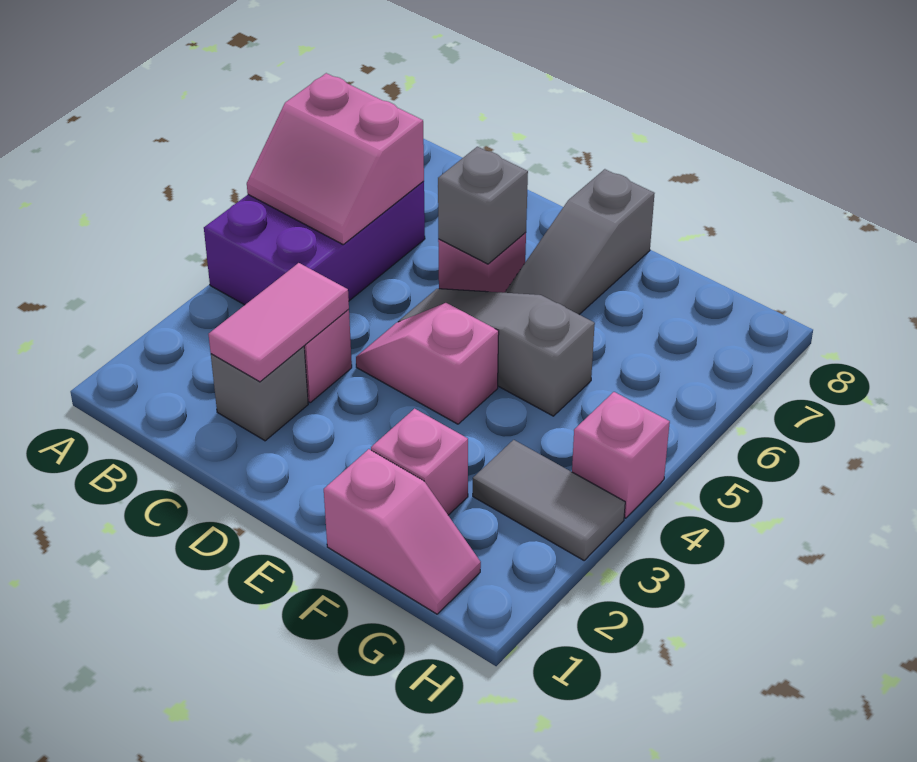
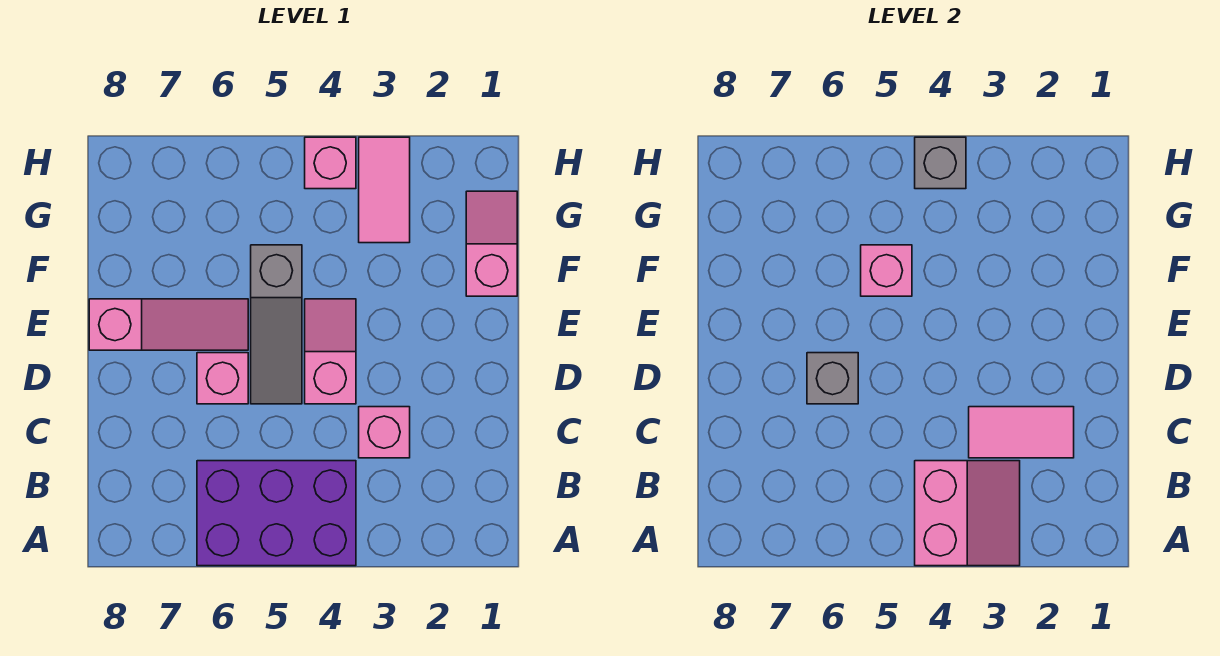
pink slope A5:B6 level 2 top 6 -> pink slope A3:B4 level 2 top 4
grey brick C2 level 1 -> grey brick H4 level 2
pink slope D4:E4 level 1 top E -> pink slope D4:E4 level 1 top D
grey slope E6:E8 level 1 top 8 -> pink slope E6:E8 level 1 top 8
pink brick F2 level 1 -> pink brick F5 level 2
grey tile G3:H3 level 1 -> pink tile G3:H3 level 1

